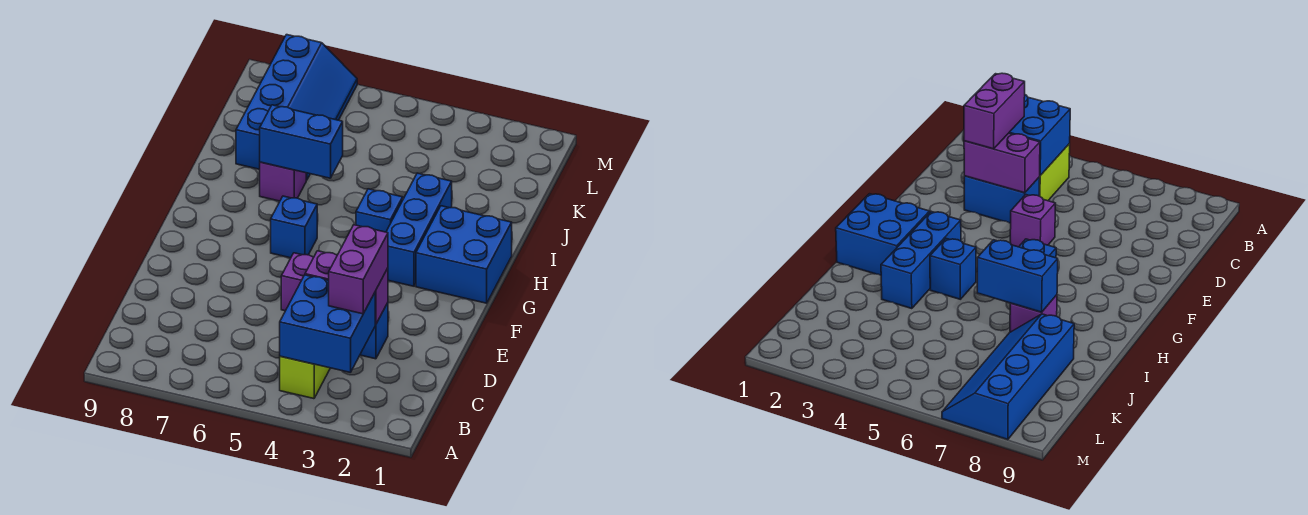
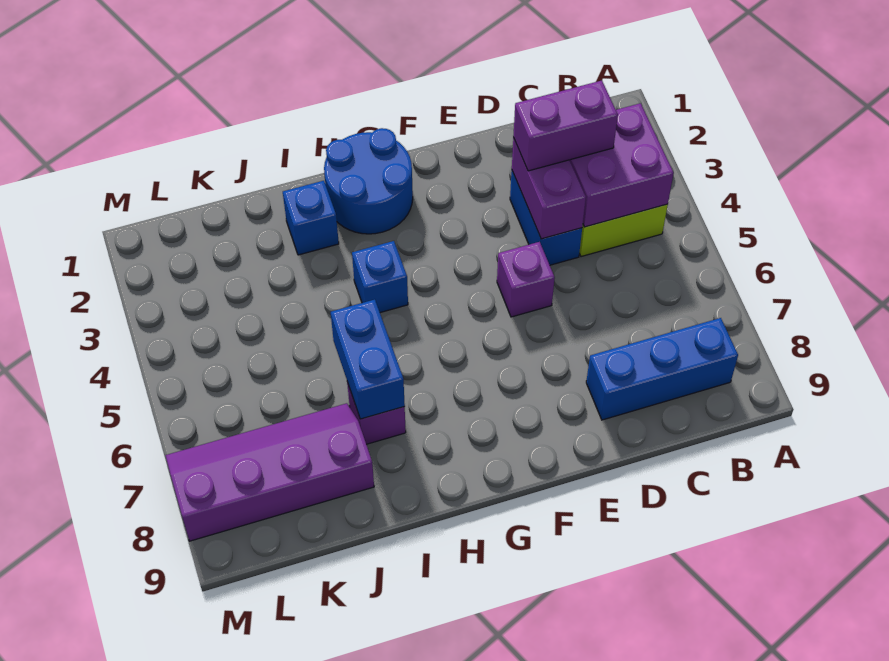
blue brick B3:C4 level 2 -> purple brick B3:C4 level 2
blue brick G1:H2 level 1 -> blue round brick G1:H2 level 1
blue brick G3:I3 level 1 -> blue brick B8:D8 level 1
blue brick G6 level 1 -> blue brick I2 level 1
blue slope J7:M8 level 1 top 8 -> purple slope J7:M8 level 1 top 8

